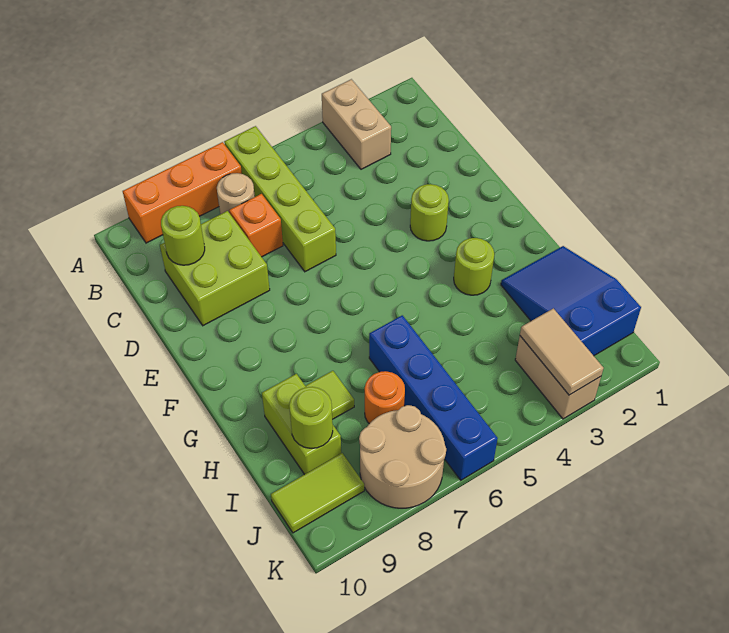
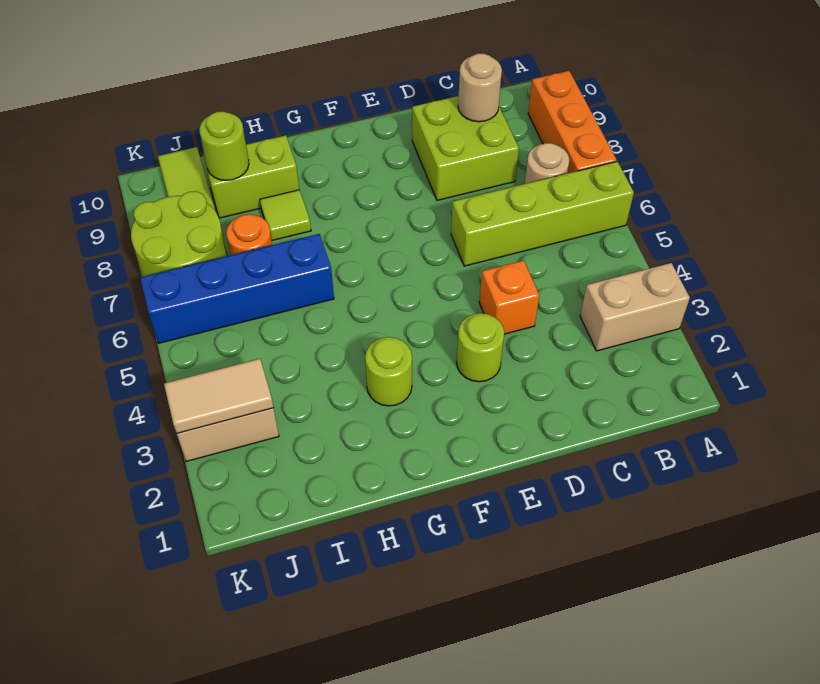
orange brick C7 level 1 -> orange brick D4 level 1
lime round brick C9 level 2 -> tan round brick C9 level 2
blue slope H1:J2 level 1 top J -> none
tan round brick J7:K8 level 1 -> lime round brick J7:K8 level 1

